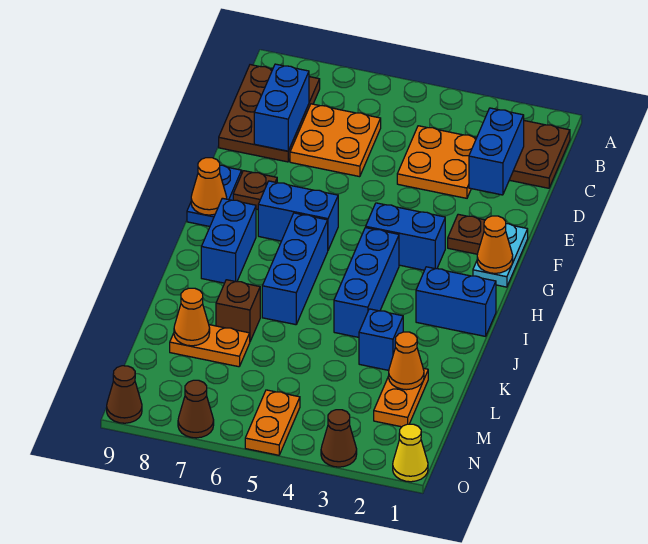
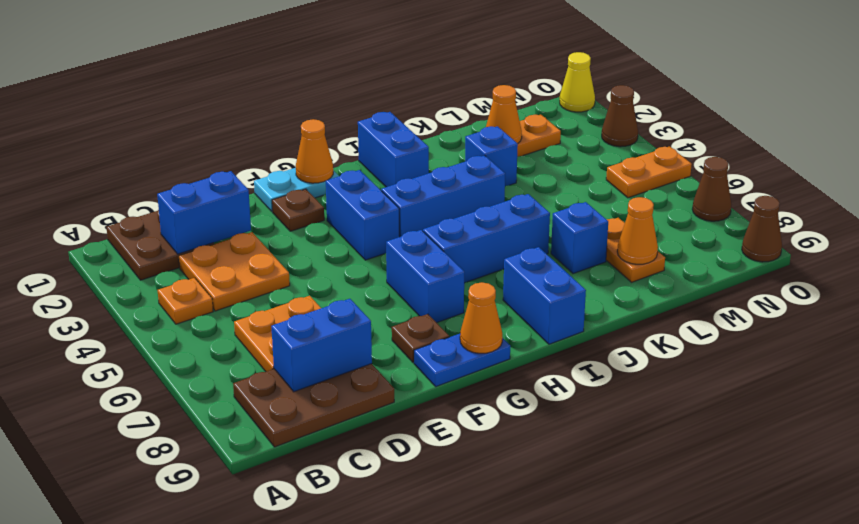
none -> orange plate B4 level 1
blue brick H8:I8 level 1 -> blue brick I8:I9 level 1
brown brick K7 level 1 -> blue brick K7 level 1

